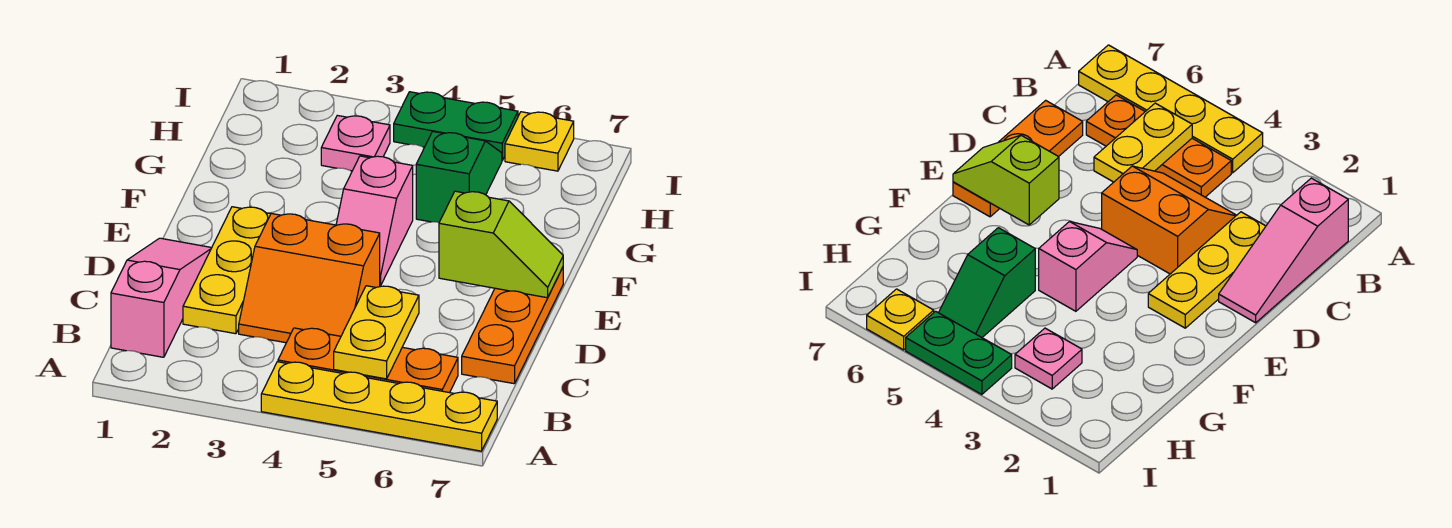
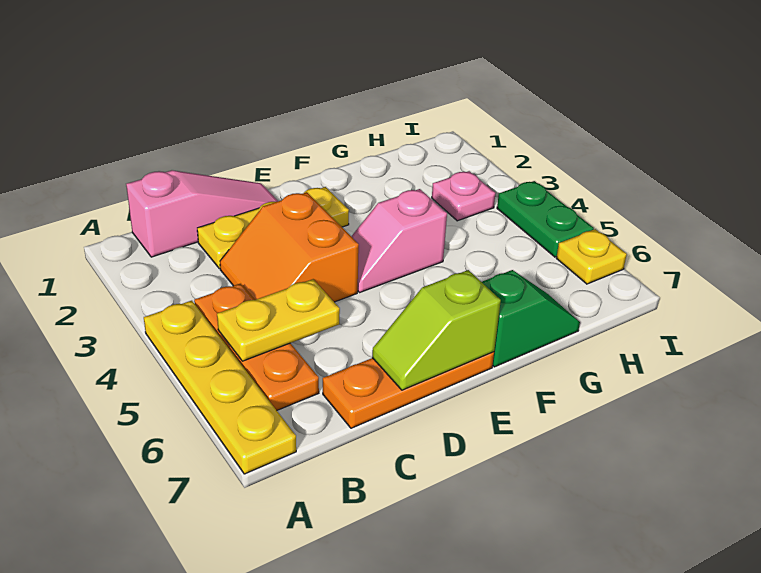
lime slope E6:E7 level 2 top 6 -> lime slope D7:E7 level 2 top E
green slope G5:H5 level 1 top G -> green slope F7:G7 level 1 top F

